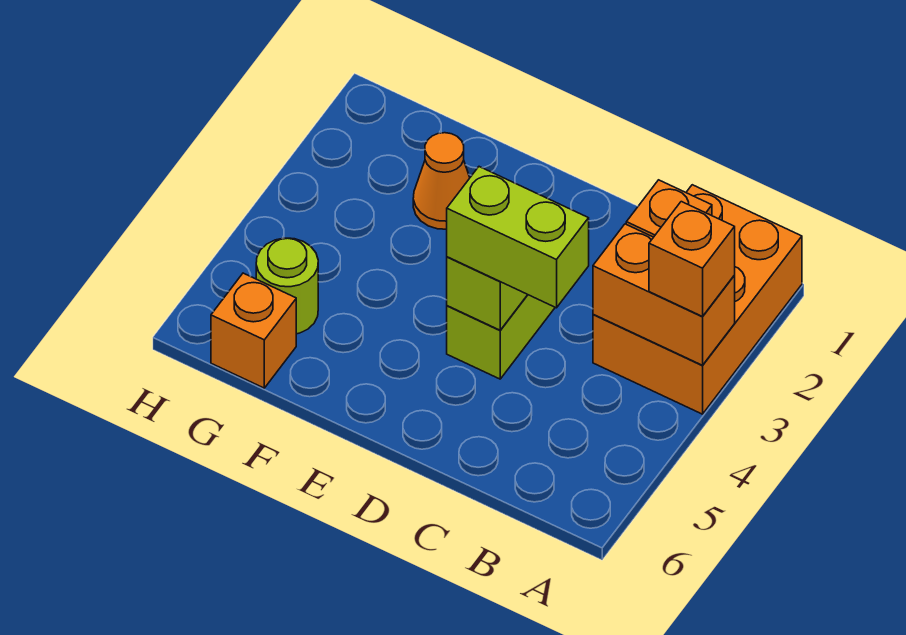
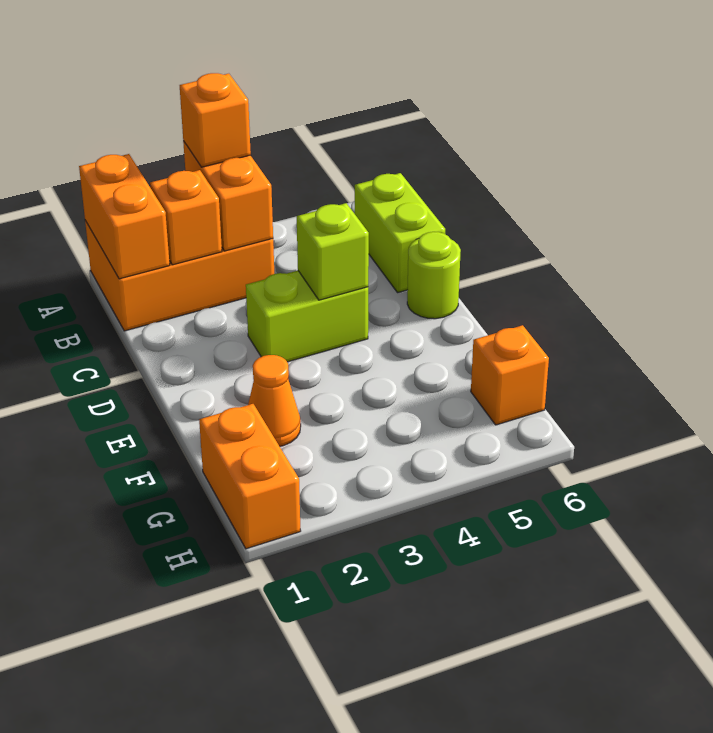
none -> orange brick A1:B1 level 2
lime brick C4:D4 level 3 -> lime brick B6:C6 level 1
none -> orange brick G1:H1 level 1
lime round brick G5 level 1 -> lime round brick D6 level 1

